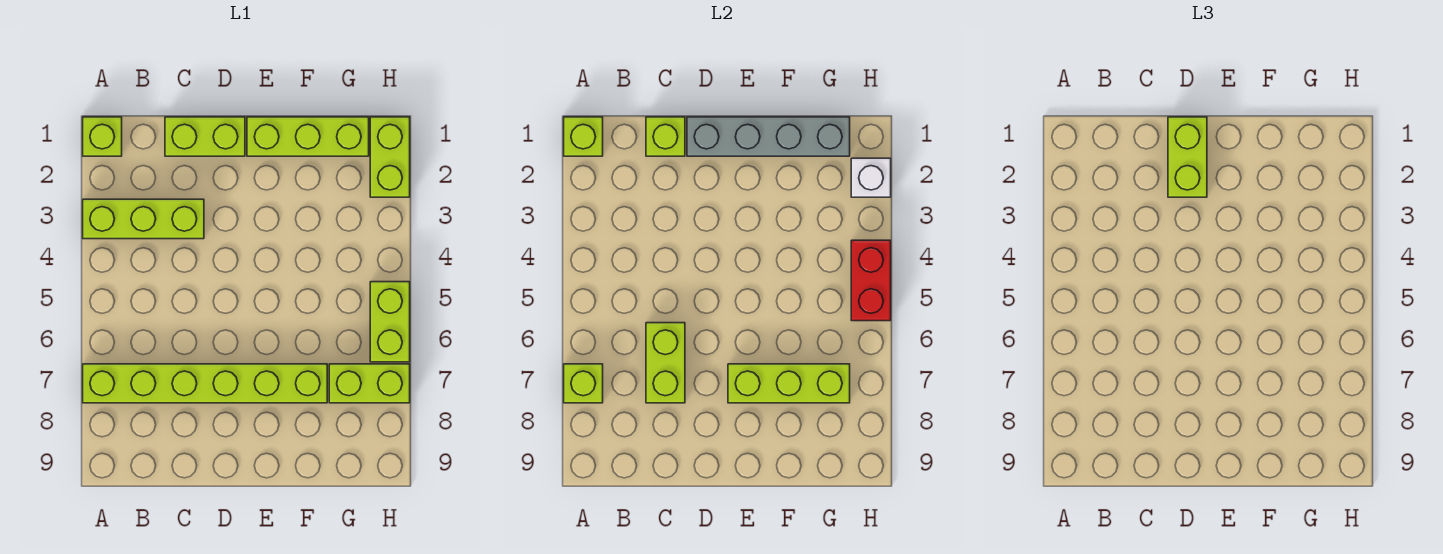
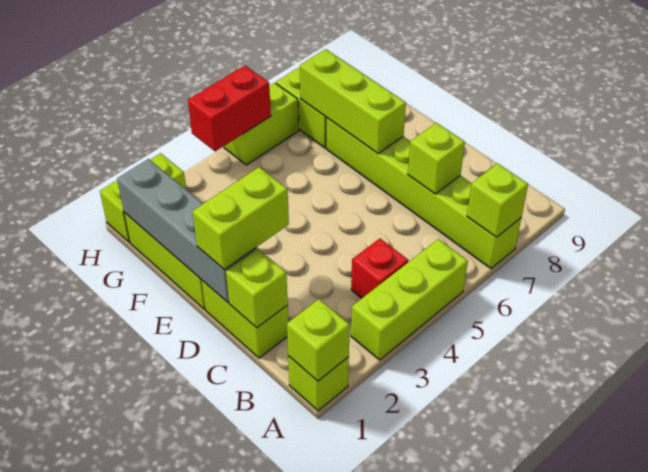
lime brick A3:C3 level 1 -> lime brick A3:A5 level 1
none -> red brick B4 level 1
lime brick C6:C7 level 2 -> lime brick C7 level 2
white brick H2 level 2 -> none

